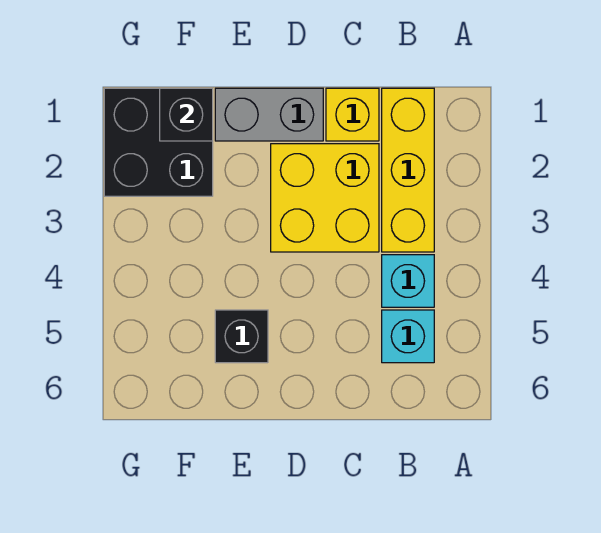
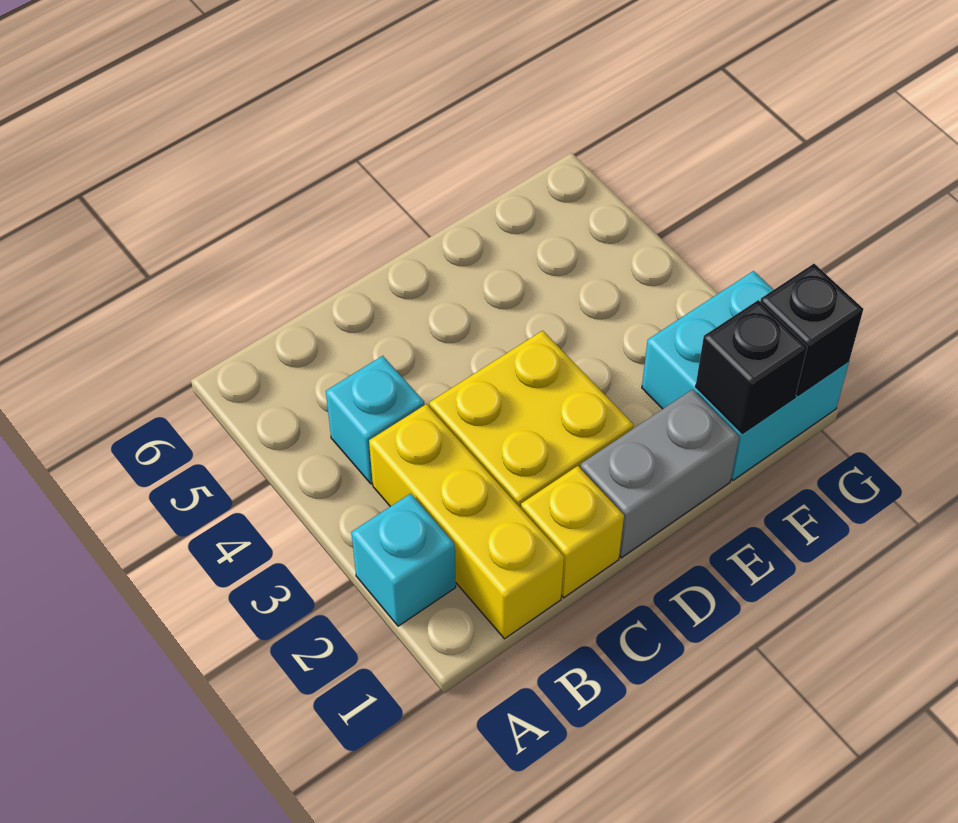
cyan brick B5 level 1 -> cyan brick A2 level 1
black brick E5 level 1 -> black brick G1 level 2
black brick F1:G2 level 1 -> cyan brick F1:G2 level 1

